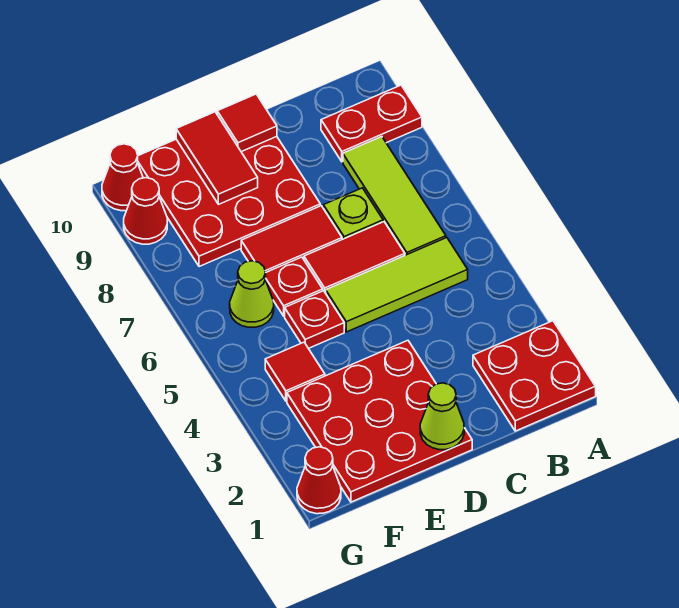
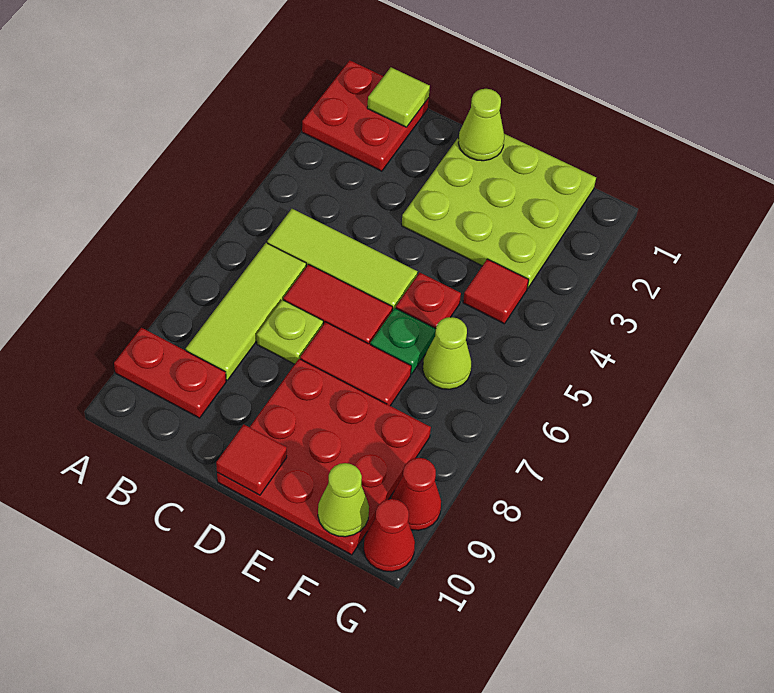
none -> lime tile B1 level 2
red plate D1:F3 level 1 -> lime plate D1:F3 level 1
red plate E6 level 1 -> green plate E6 level 1
red tile E9:E10 level 2 -> none
none -> lime cone F10 level 2
red cone G1 level 1 -> none

